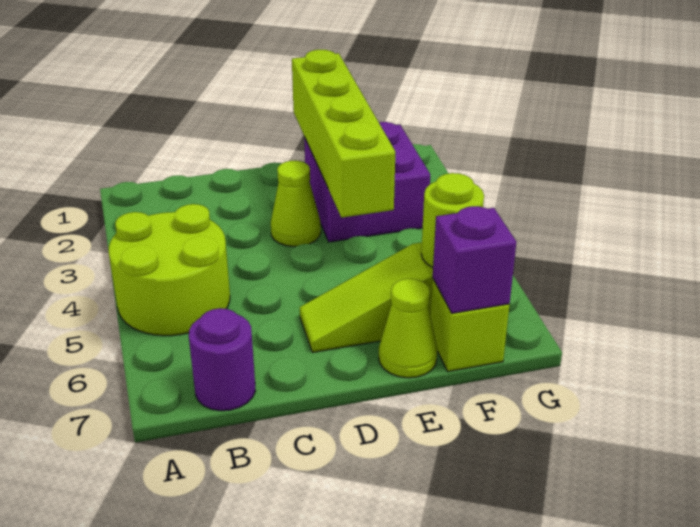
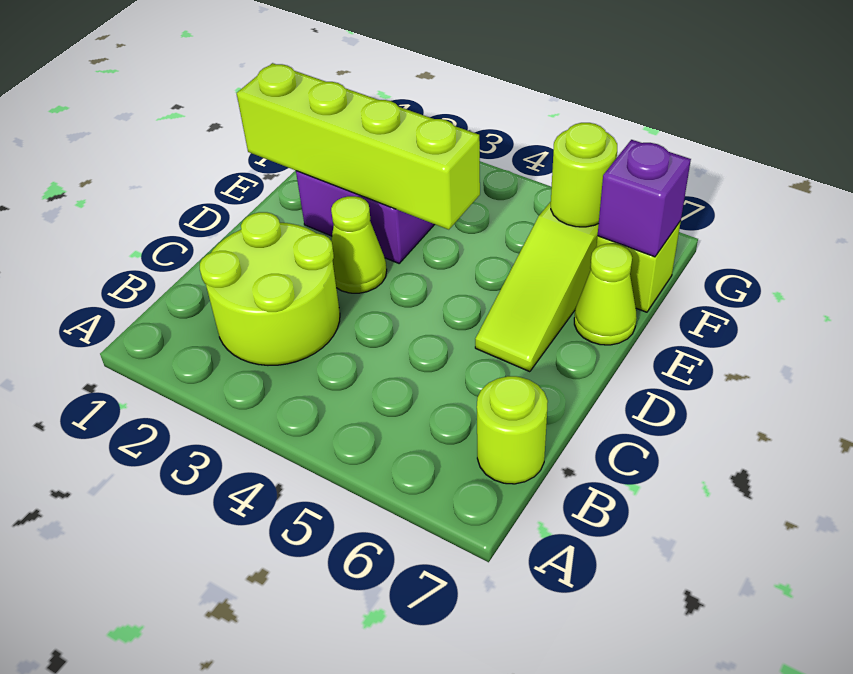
lime round brick A4:B5 level 1 -> lime round brick B2:C3 level 1
purple round brick B7 level 1 -> lime round brick B7 level 1

